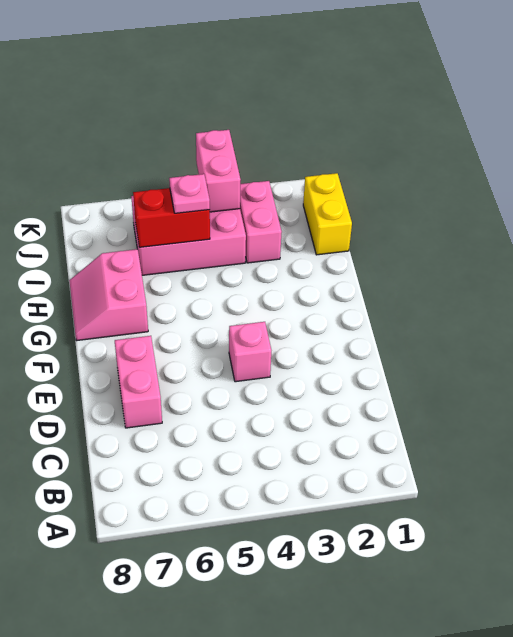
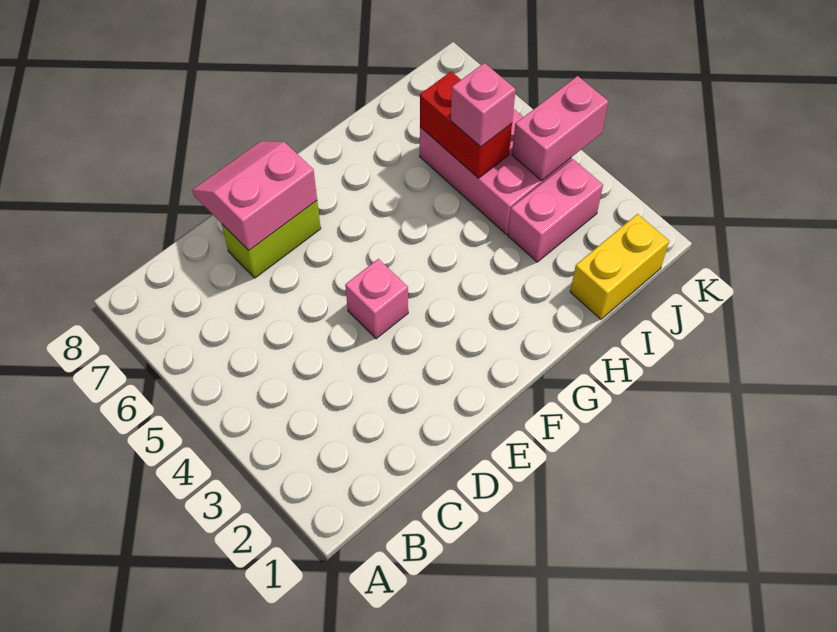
pink brick D7:E7 level 1 -> lime brick D7:E7 level 1
pink slope G7:H8 level 1 top 7 -> pink slope D7:E8 level 2 top 7
pink plate I5 level 3 -> pink brick I5 level 3

